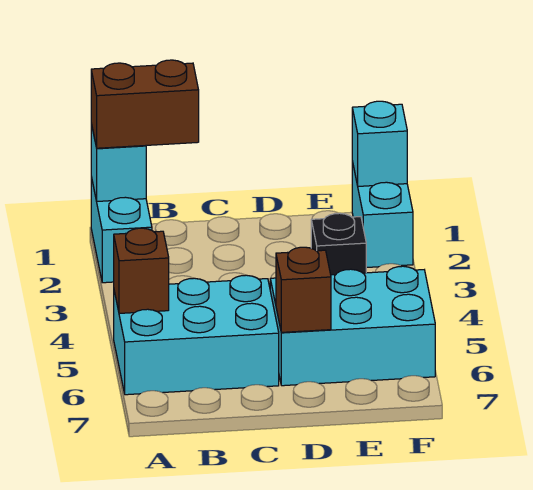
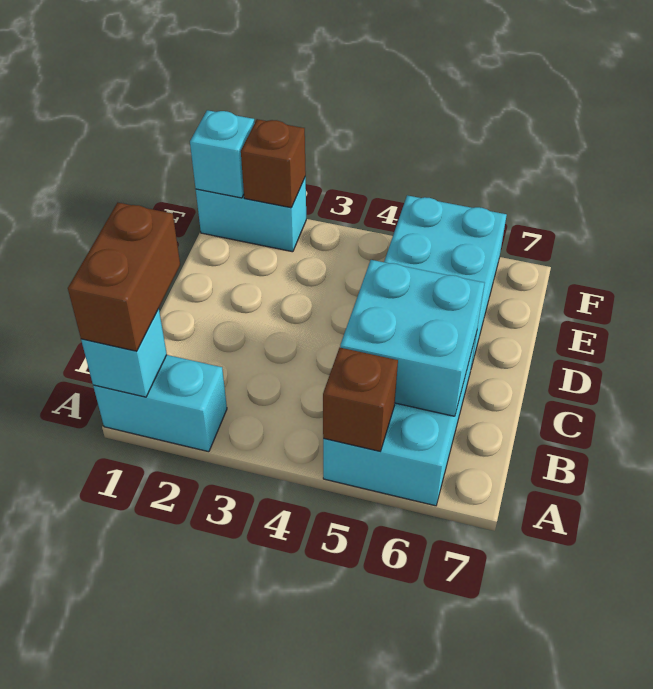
none -> cyan brick B5:C6 level 2
brown brick D6 level 2 -> brown brick F2 level 2
black brick E3 level 1 -> none

